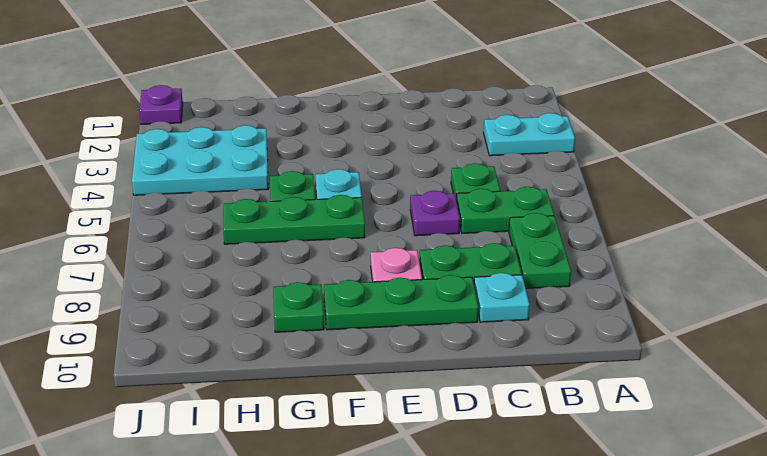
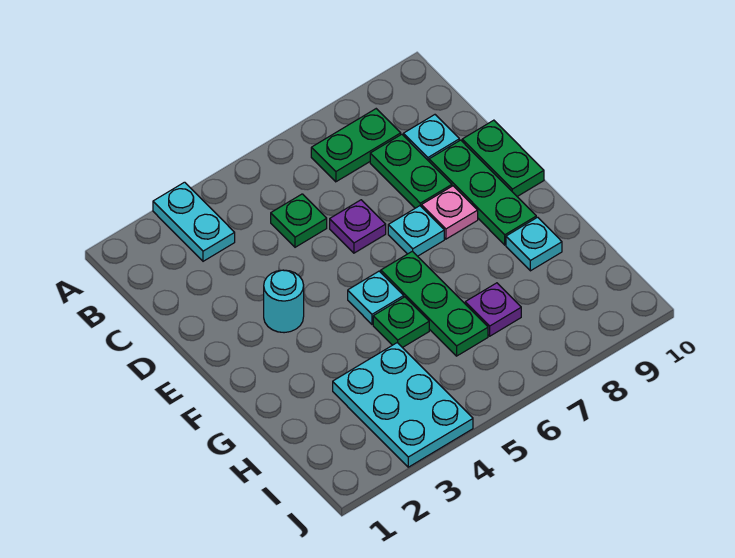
green plate B6:C6 level 1 -> green plate D10:E10 level 1
none -> cyan round brick E3 level 1
none -> cyan plate E7 level 1
green plate G9 level 1 -> cyan plate G9 level 1
purple plate J1 level 1 -> purple plate H7 level 1

